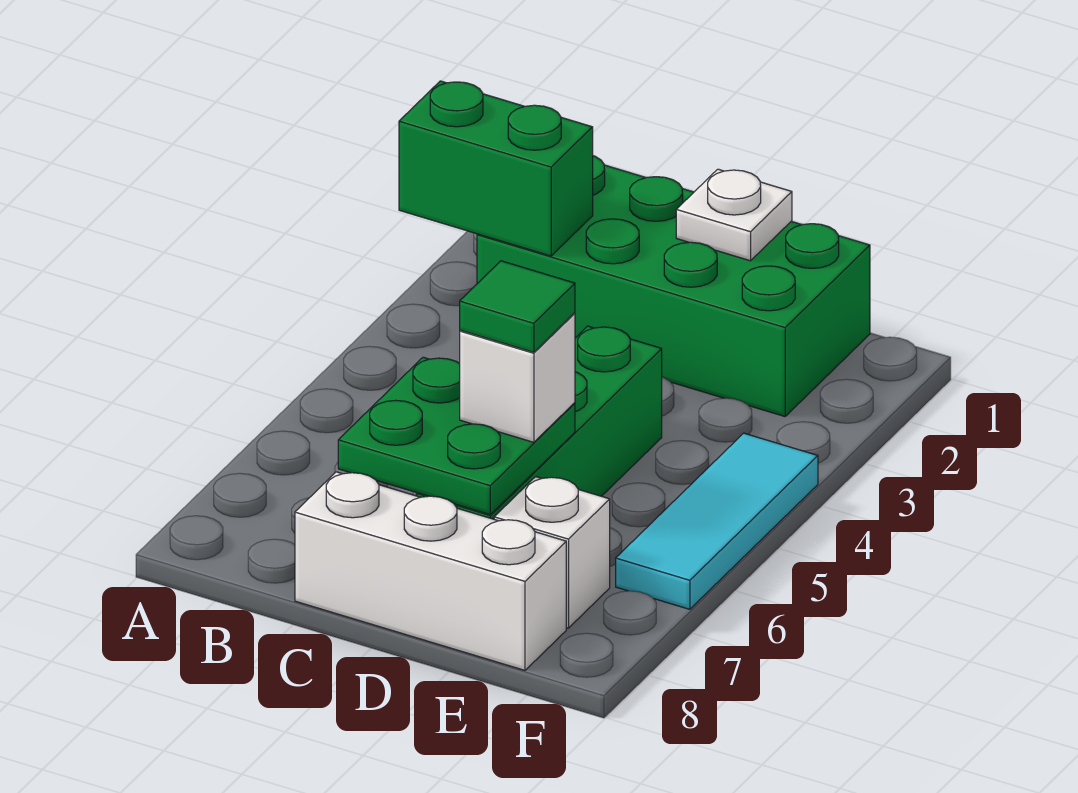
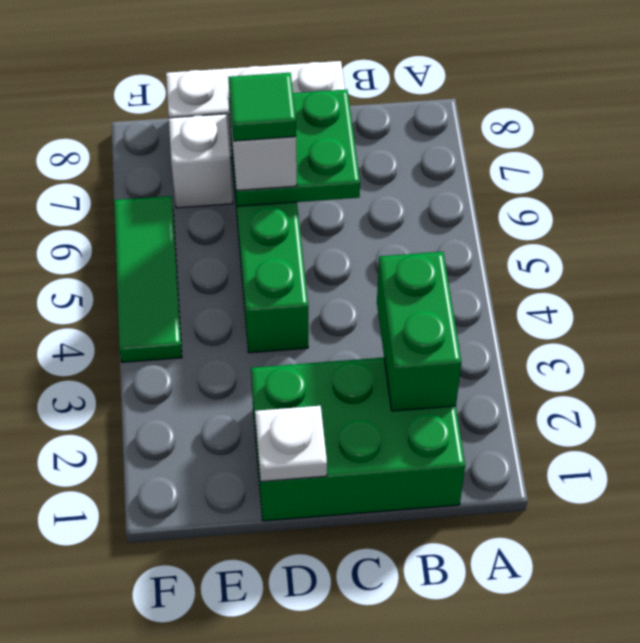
green brick A2:B2 level 2 -> green brick B2:B3 level 2
green brick B1:E2 level 1 -> green brick B1:D2 level 1
cyan tile F4:F6 level 1 -> green tile F4:F6 level 1

